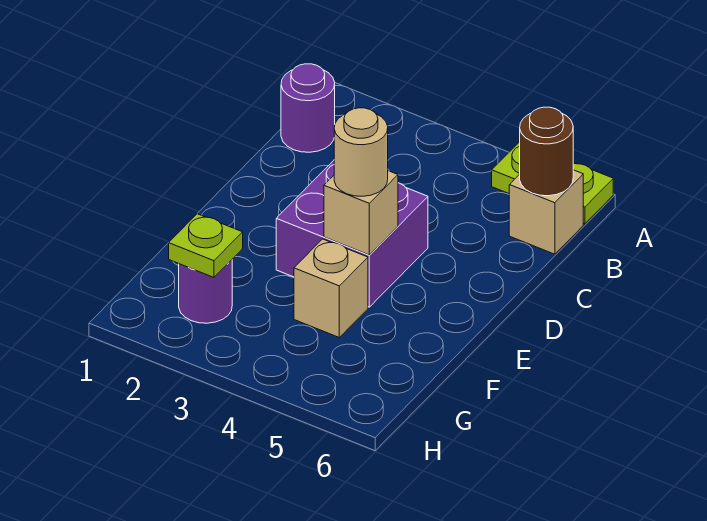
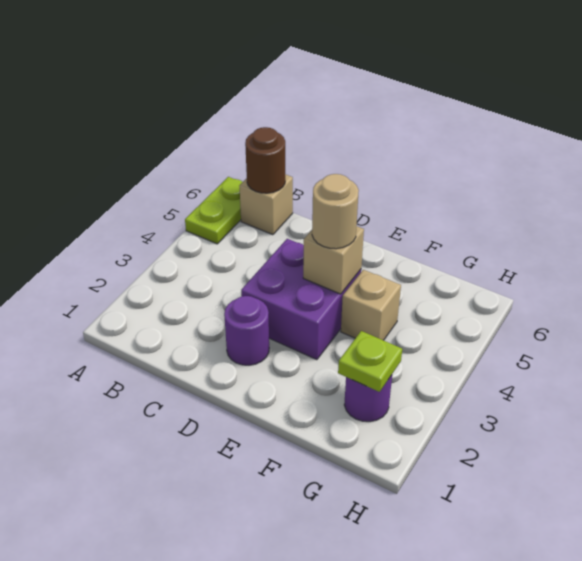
purple round brick B1 level 1 -> purple round brick D2 level 1

